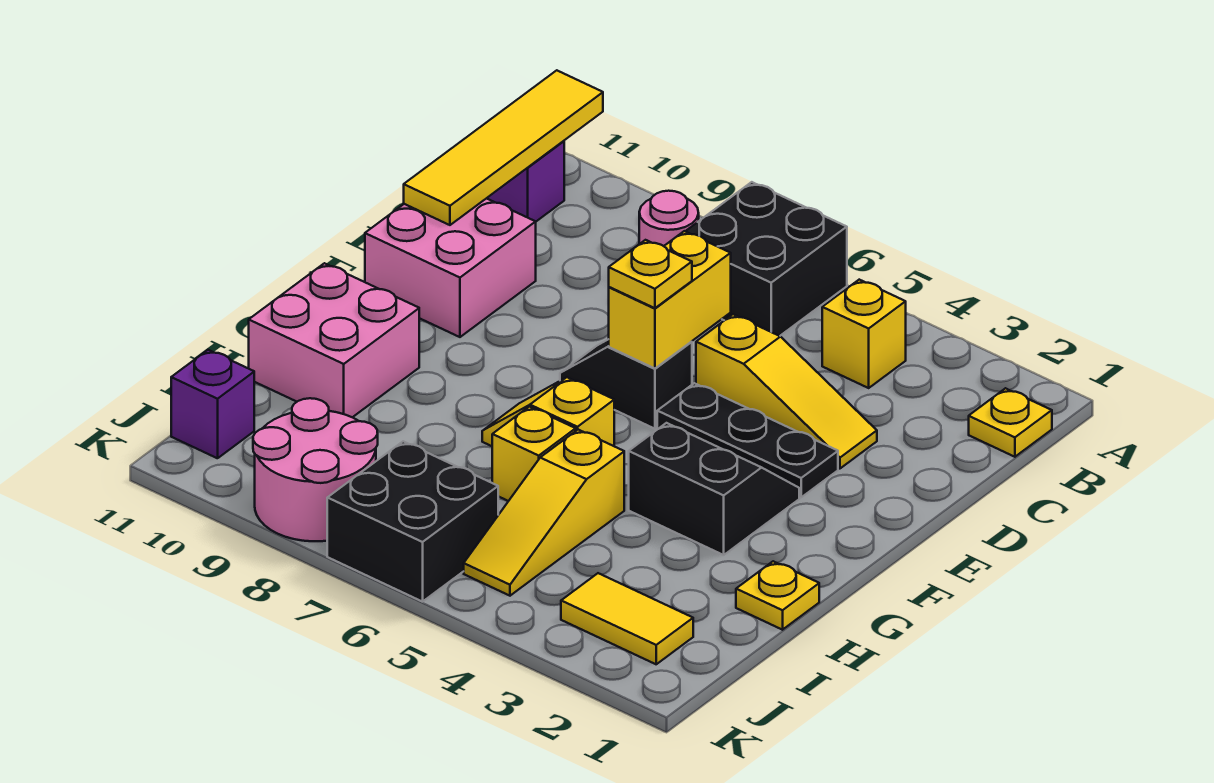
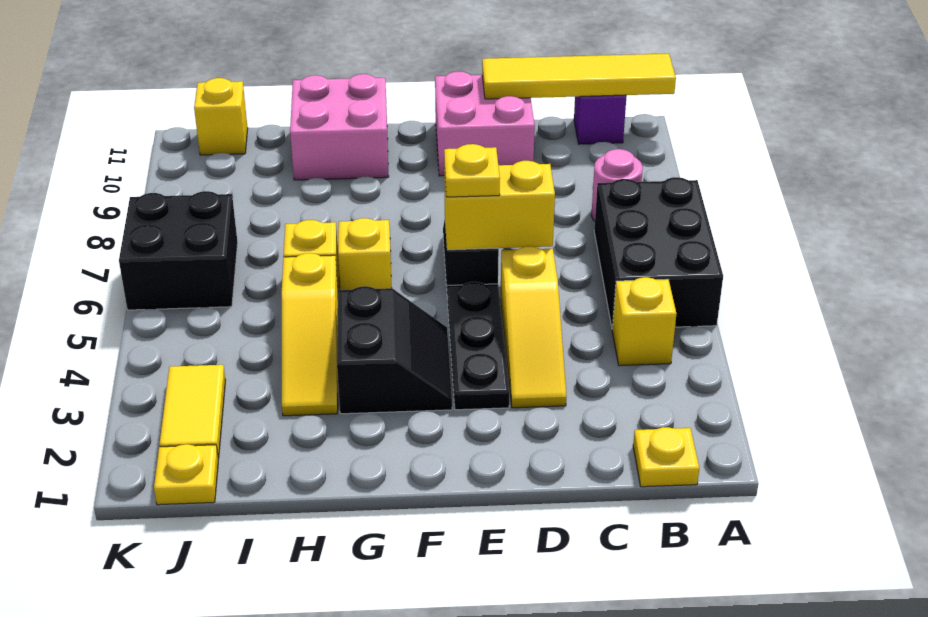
black brick A6:B7 level 1 -> black brick A5:B7 level 1
yellow plate H1 level 1 -> yellow plate J1 level 1
yellow slope H5:J5 level 1 top H -> yellow slope H3:H5 level 1 top 5
pink round brick J8:K9 level 1 -> none
purple brick J11 level 1 -> yellow brick J11 level 1

